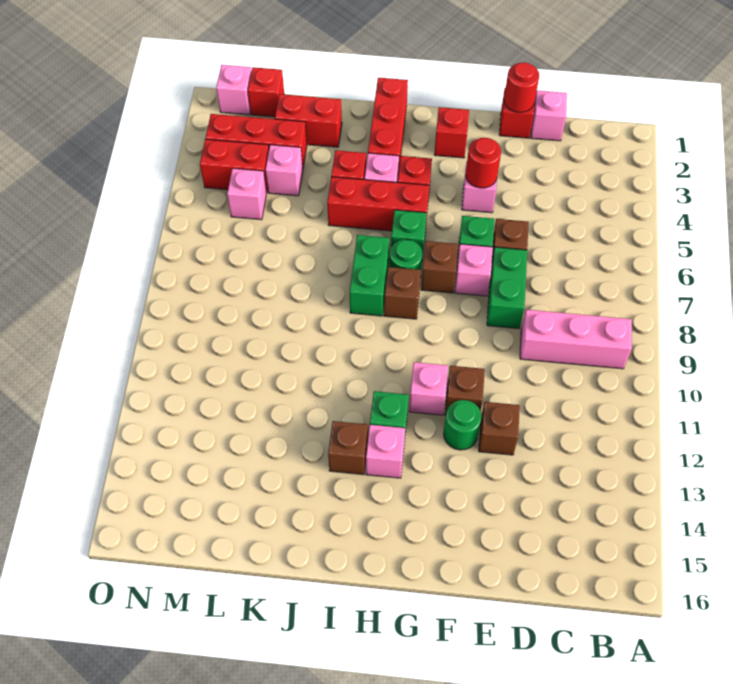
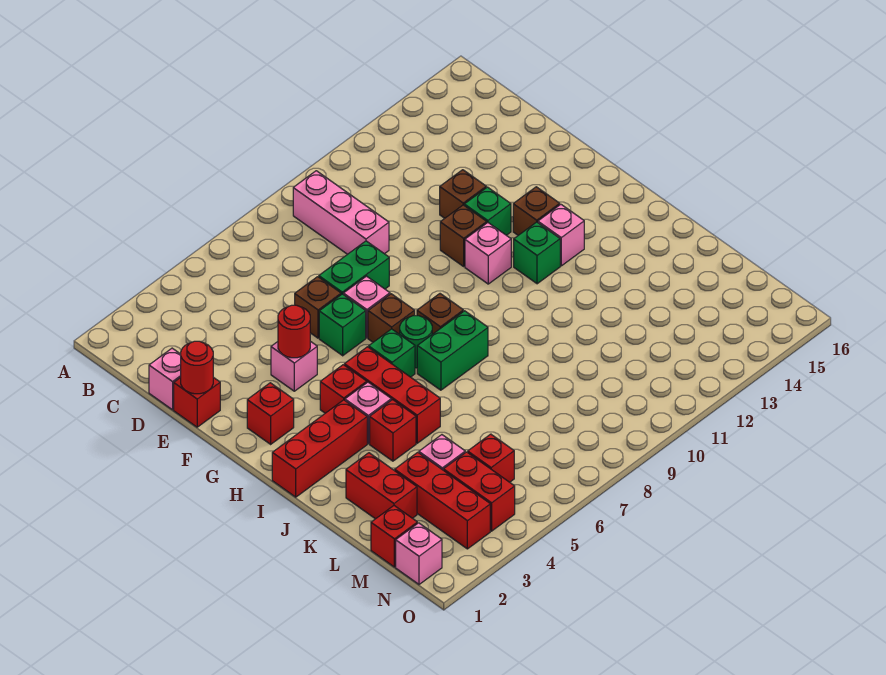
green round brick F12 level 1 -> green brick F12 level 1
brown brick I13 level 1 -> brown brick G13 level 1
pink brick M5 level 1 -> red brick M5 level 1

